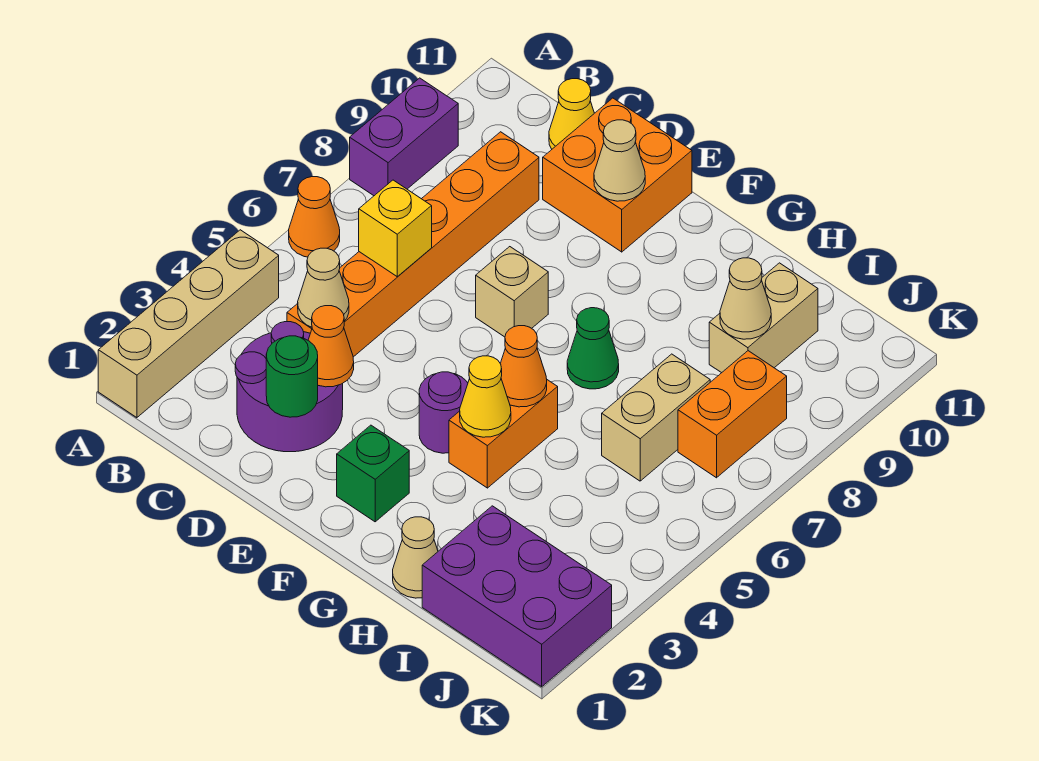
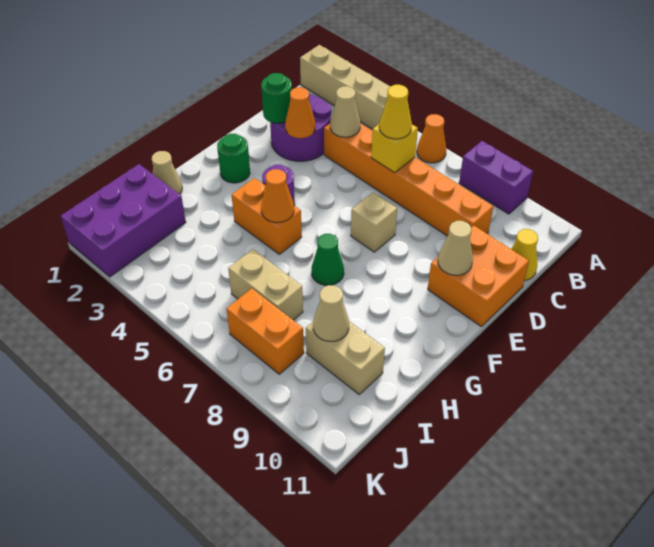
green brick F2 level 1 -> green round brick F2 level 1
yellow cone G4 level 2 -> yellow cone C6 level 3

